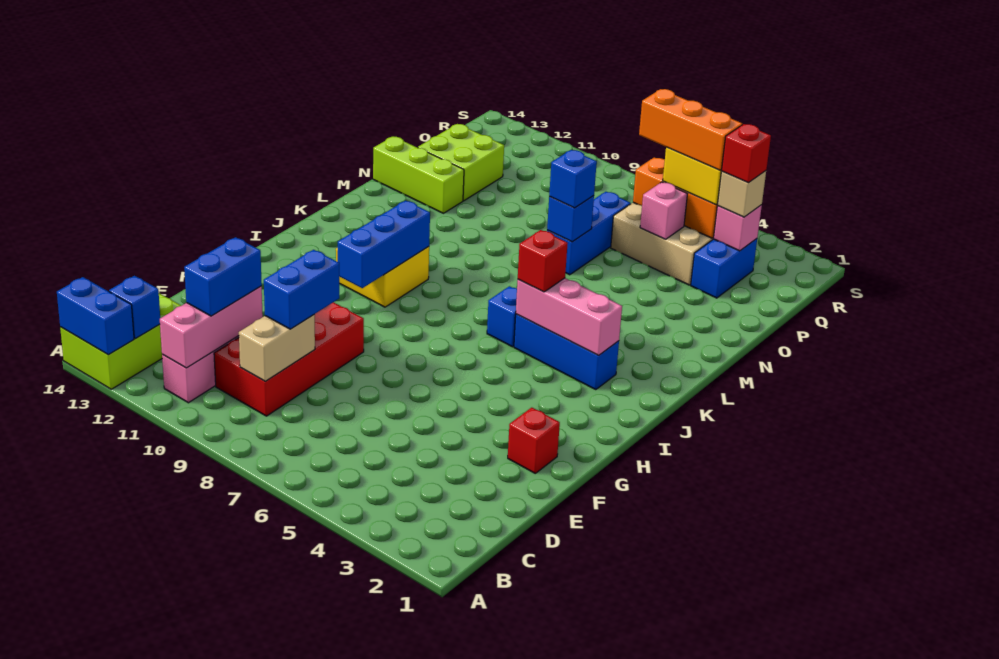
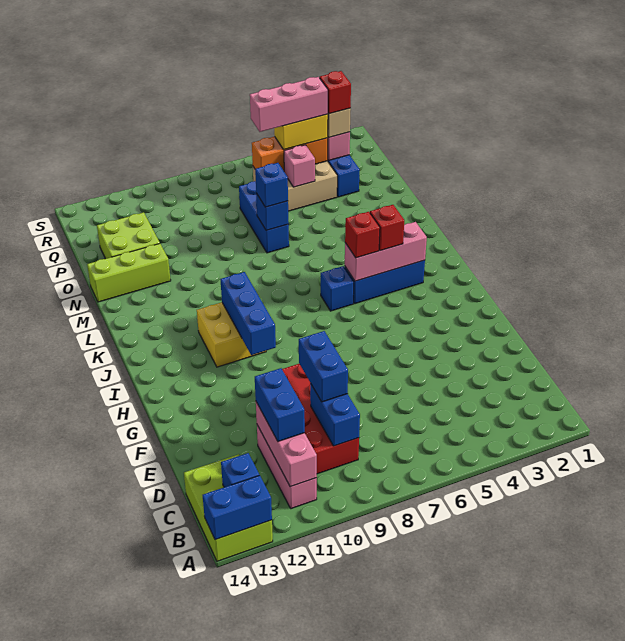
tan brick C9:D9 level 2 -> blue brick C9:D9 level 2
red brick F2 level 1 -> red brick J4 level 3
orange brick Q4:Q6 level 4 -> pink brick Q4:Q6 level 4

